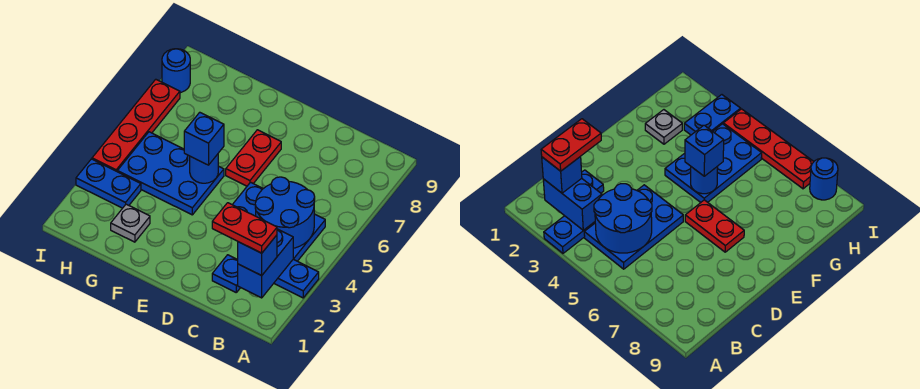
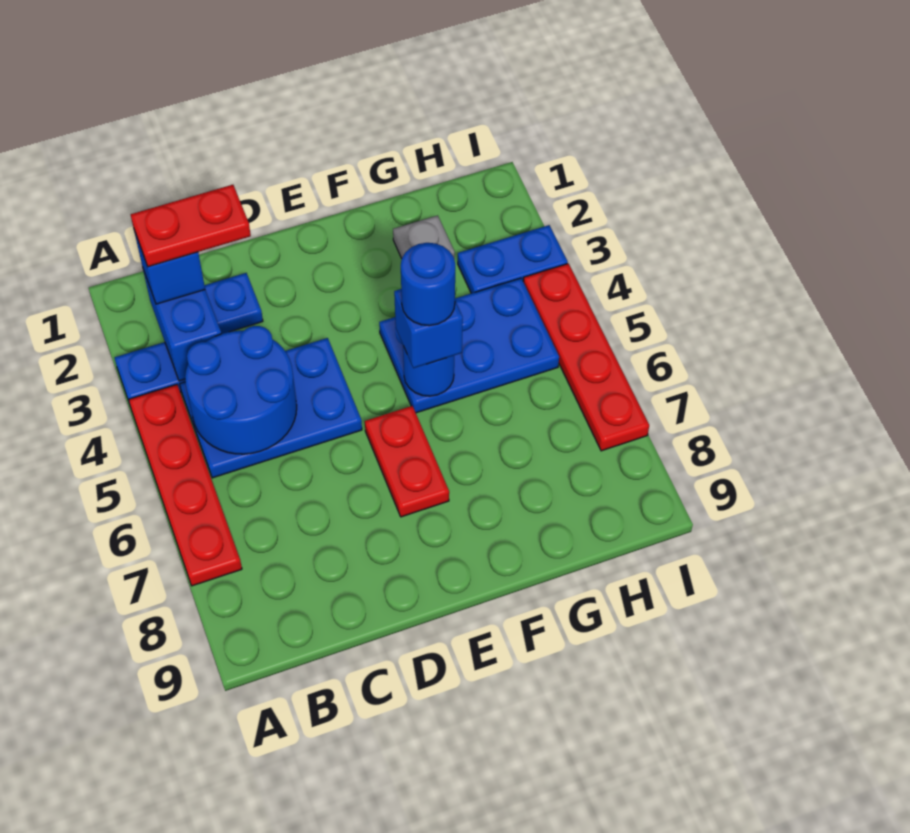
none -> red plate A4:A7 level 1
blue round brick I8 level 1 -> blue round brick F5 level 4

